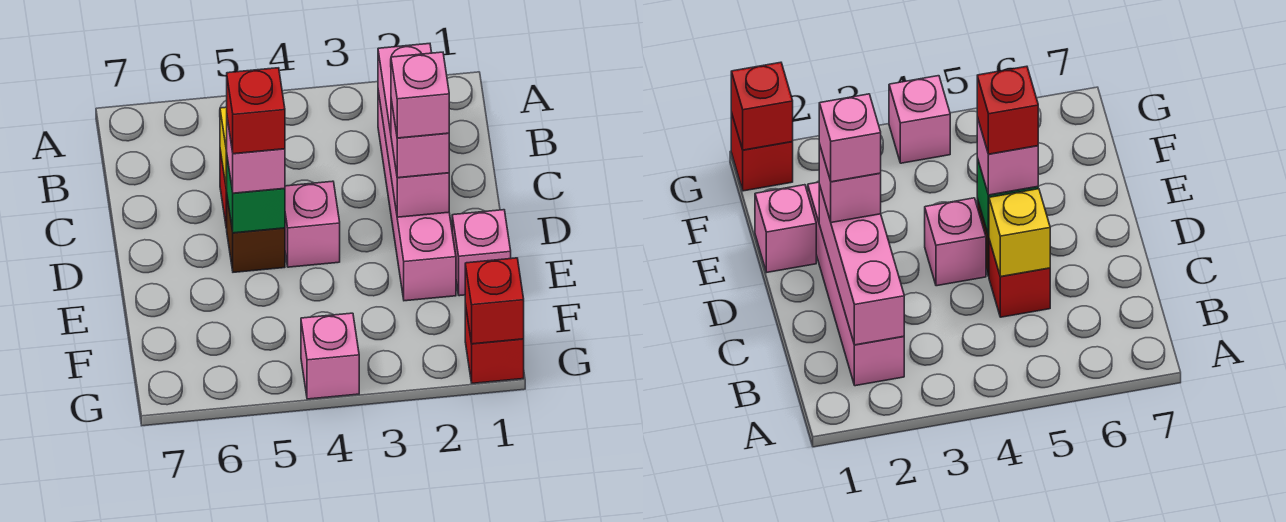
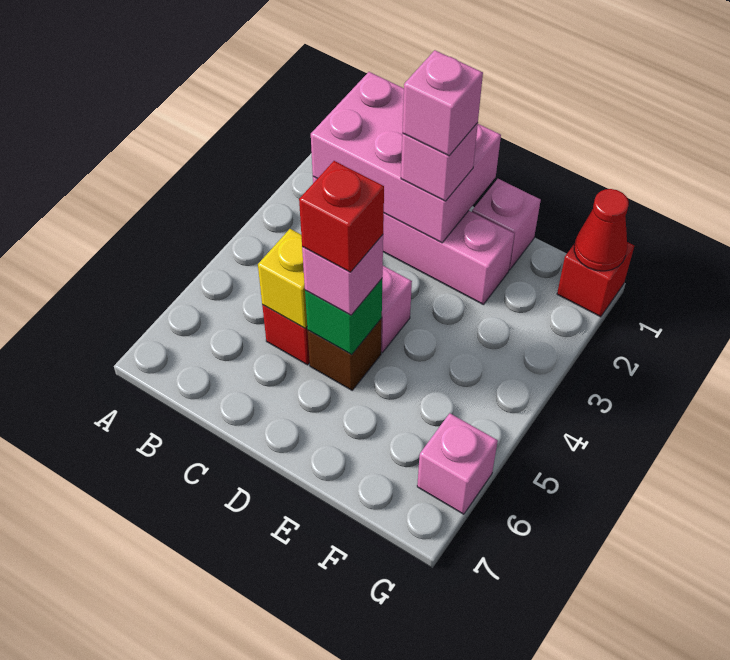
pink brick B2:D2 level 2 -> pink brick B1:D2 level 2
red brick G1 level 2 -> red cone G1 level 2
pink brick G4 level 1 -> pink brick G6 level 1

